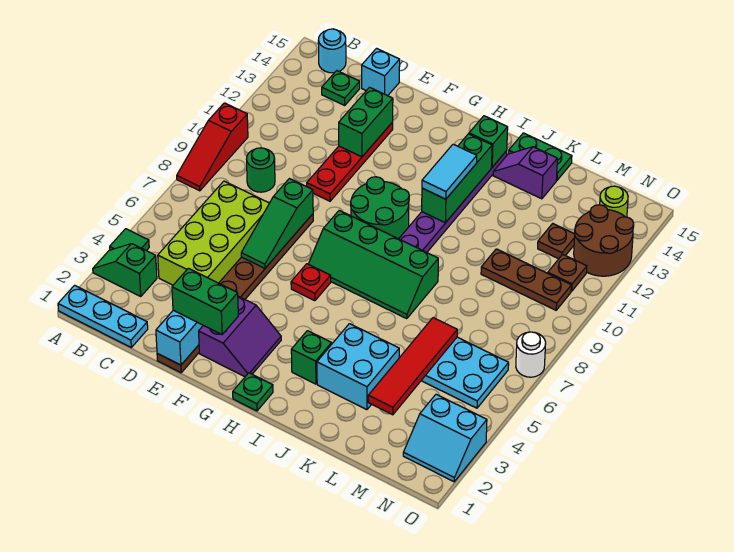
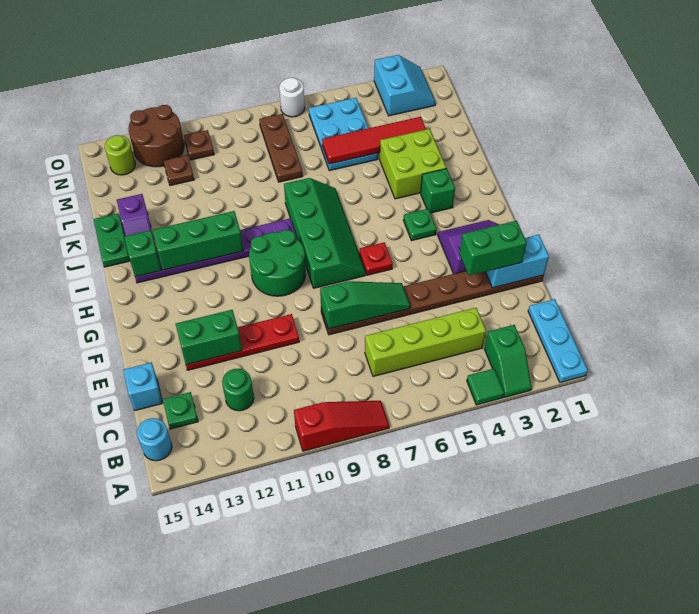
lime brick C4:D7 level 1 -> lime brick C4:C7 level 1
green round brick C9 level 1 -> green round brick C12 level 1
green brick E2:F2 level 3 -> green brick E2:E3 level 3
green plate H1 level 1 -> green plate H4 level 1
cyan tile I11:I12 level 3 -> none
cyan brick J3:K4 level 1 -> lime brick J3:K4 level 1
brown plate L10:N10 level 1 -> brown plate L8:N8 level 1

